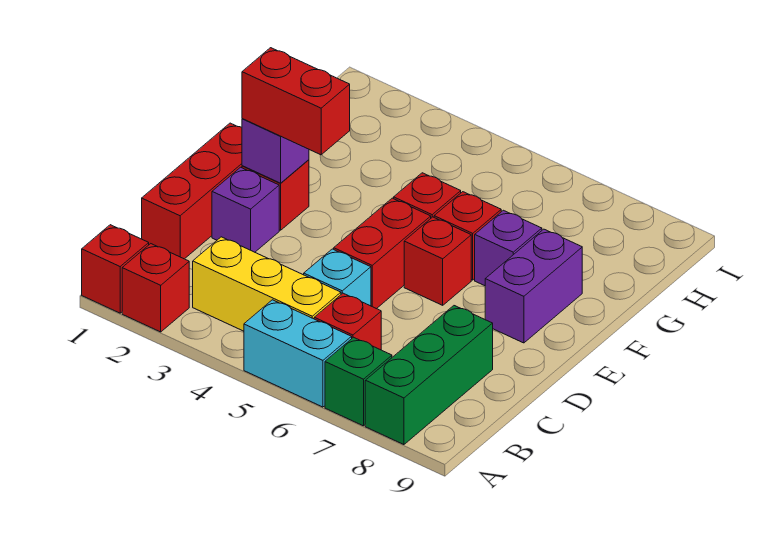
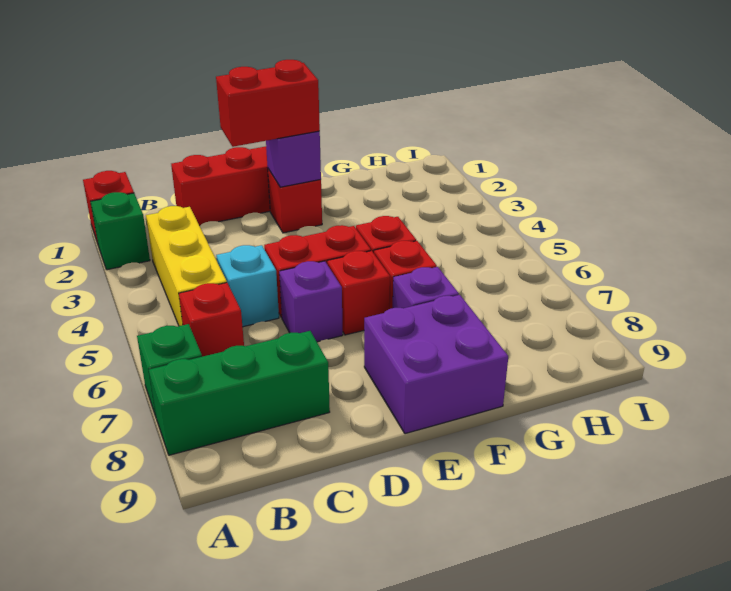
red brick A2 level 1 -> green brick A2 level 1
cyan brick A5:A6 level 1 -> none
purple brick D2 level 1 -> purple brick D6 level 1
red brick E2:E3 level 3 -> red brick D2:E2 level 3
purple brick E8:F8 level 1 -> purple brick E8:F9 level 1

